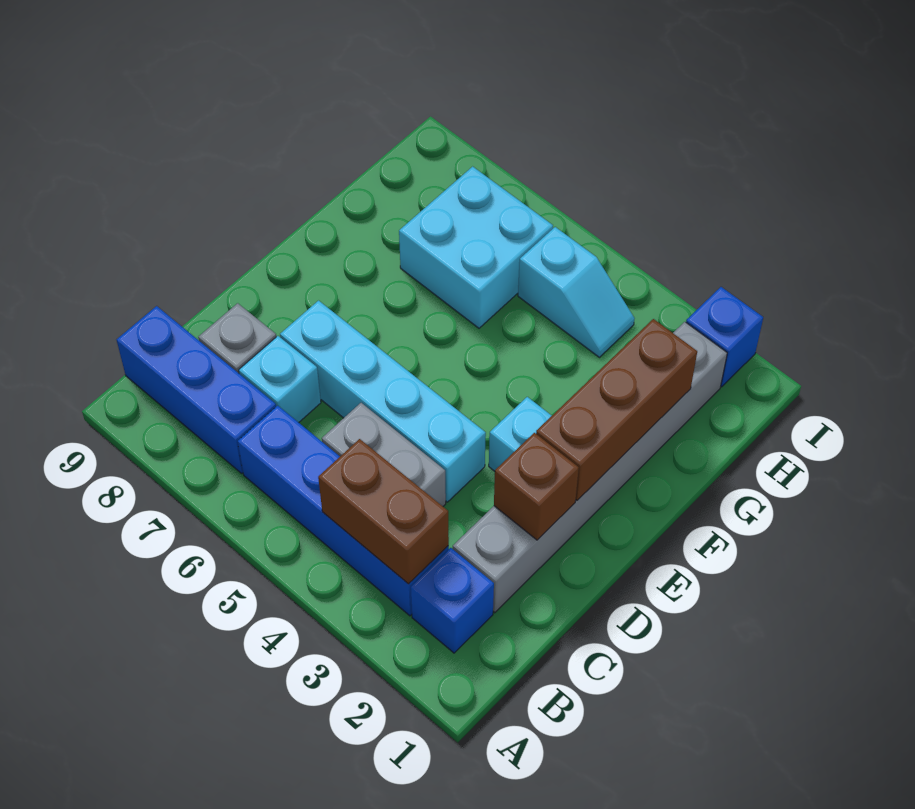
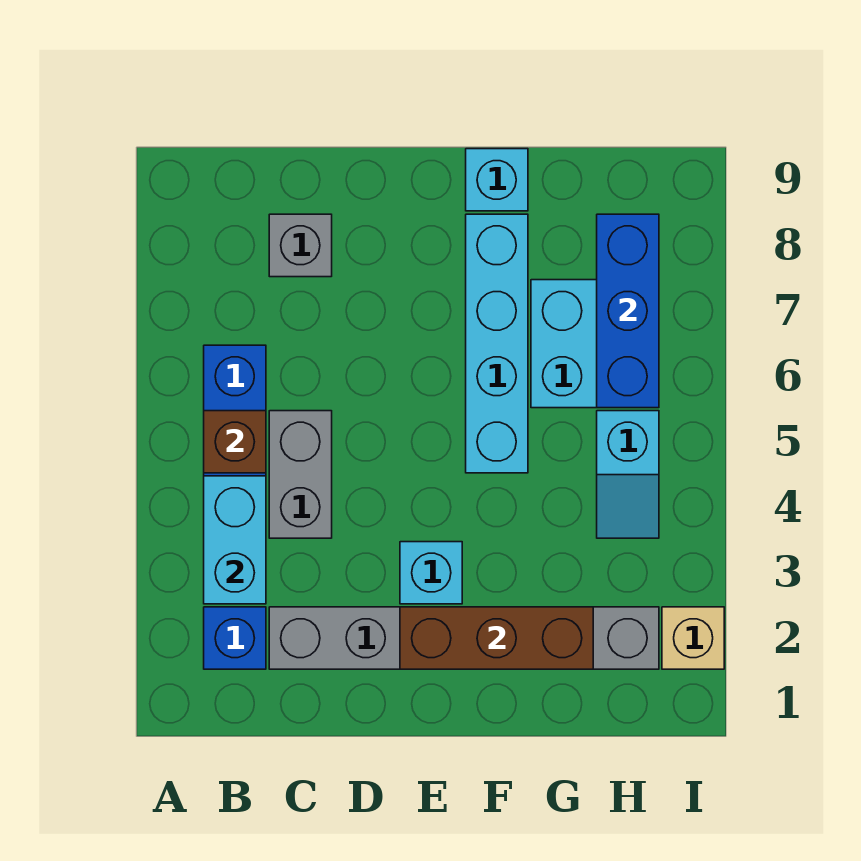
brown brick B3:B4 level 2 -> cyan brick B3:B4 level 2
blue brick B7:B9 level 1 -> blue brick H6:H8 level 2
cyan brick C7 level 1 -> cyan brick F9 level 1
brown brick D2 level 2 -> brown brick B5 level 2
cyan brick D4:D7 level 1 -> cyan brick F5:F8 level 1
blue brick I2 level 1 -> tan brick I2 level 1

